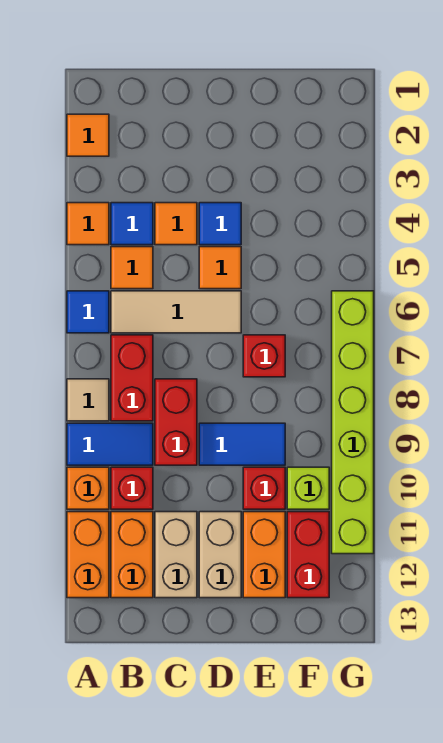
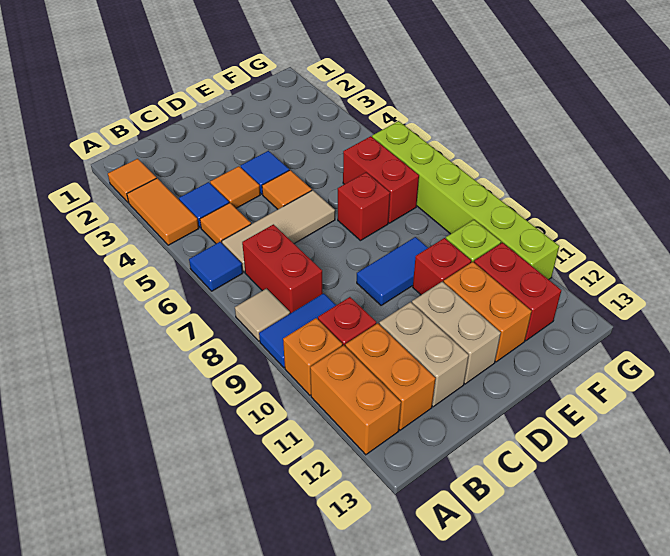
orange tile A4 level 1 -> orange tile A3:A4 level 1
red brick C8:C9 level 1 -> red brick F6:F7 level 1

